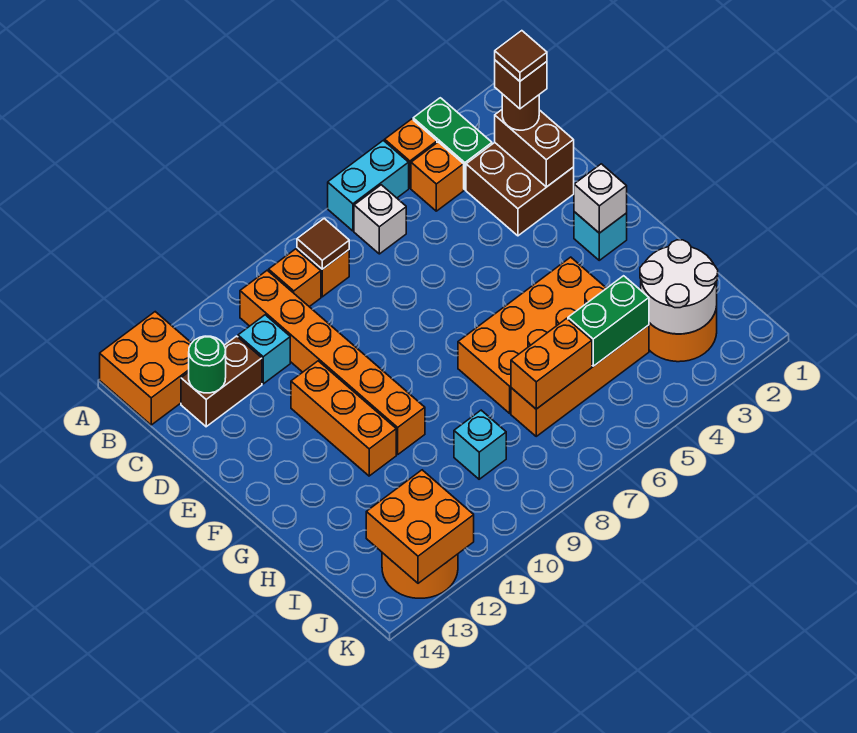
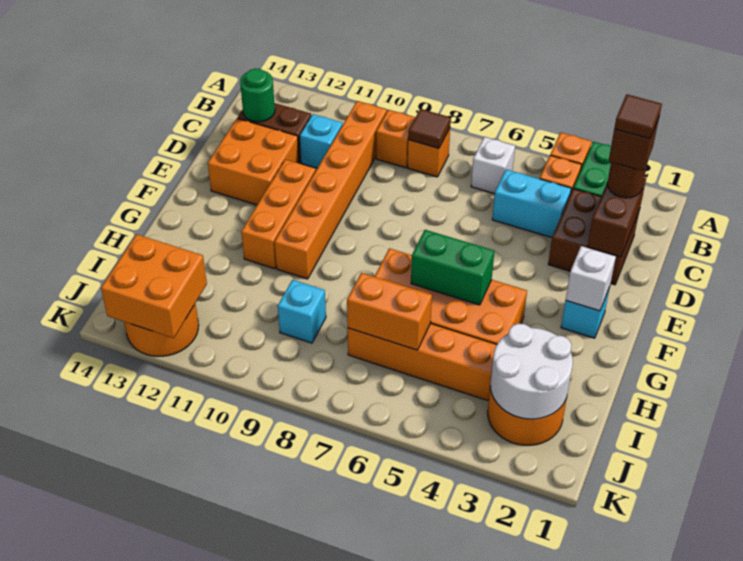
cyan brick A5:A6 level 1 -> cyan brick C4:C5 level 1
orange brick A13:B14 level 1 -> orange brick D12:E13 level 1
green brick I4:I5 level 2 -> green brick G5:G6 level 2

